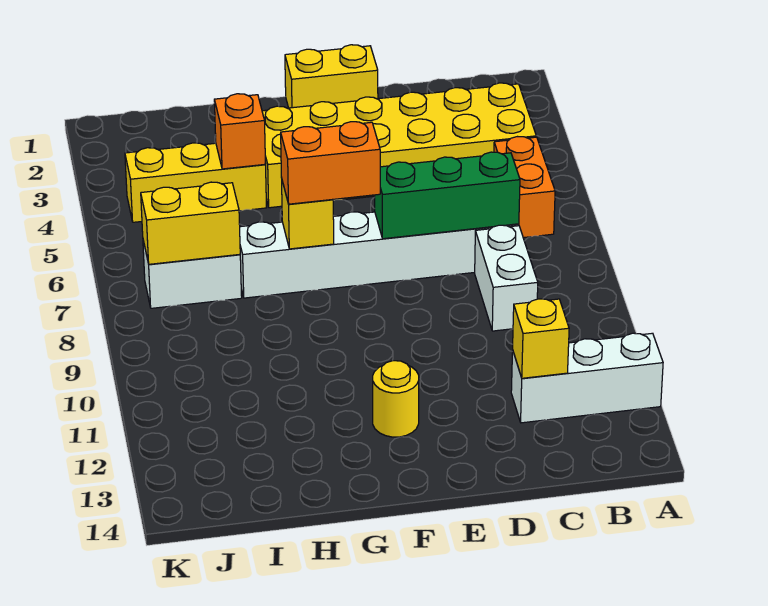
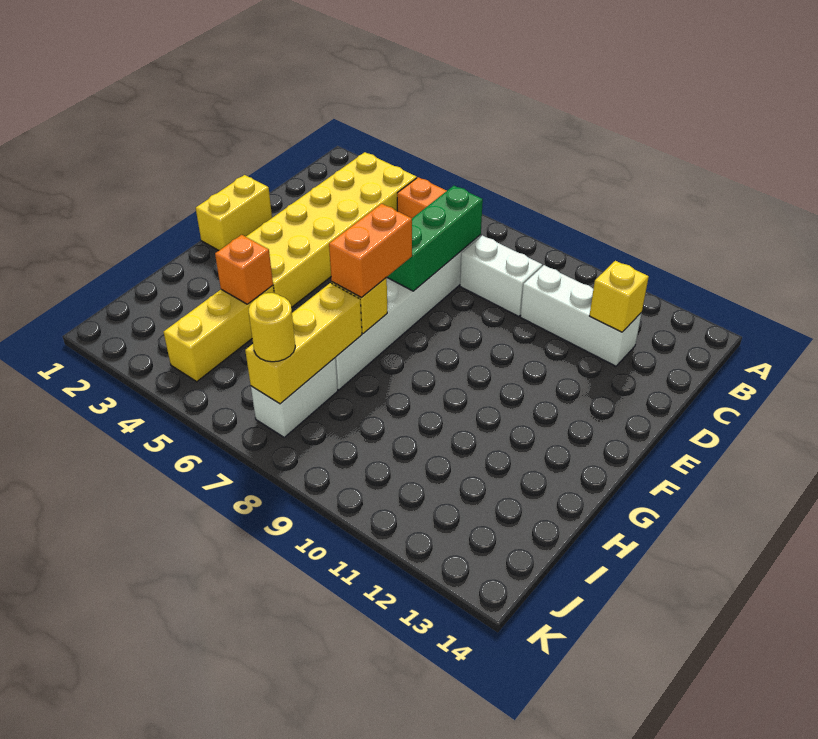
white brick A12:C12 level 1 -> white brick C10:C12 level 1
yellow round brick F12 level 1 -> yellow round brick J7 level 3
yellow brick I7:J7 level 2 -> yellow brick H7:J7 level 2

